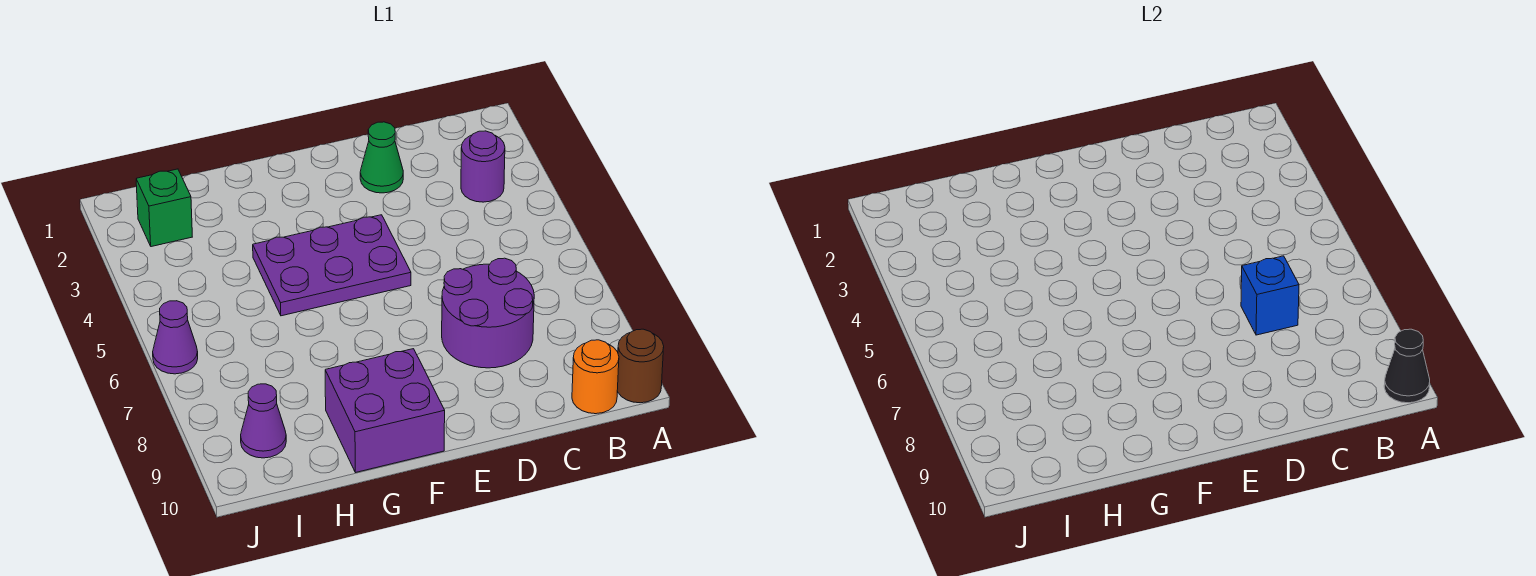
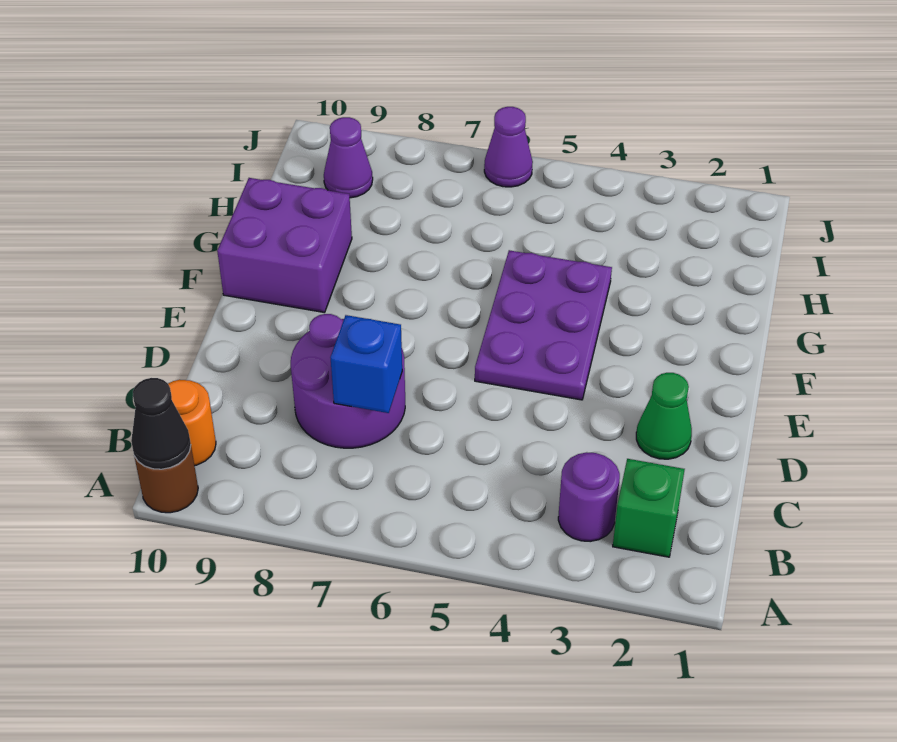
green brick I2 level 1 -> green brick B2 level 1

